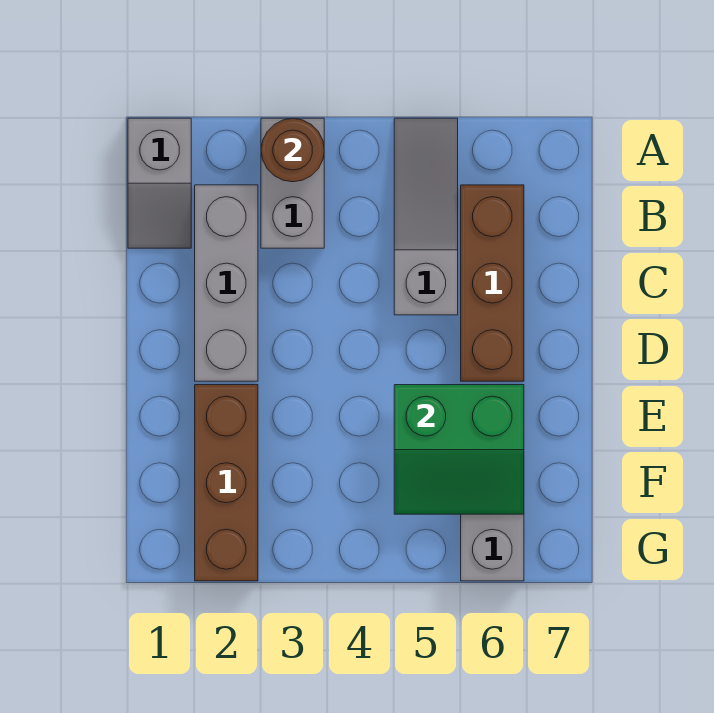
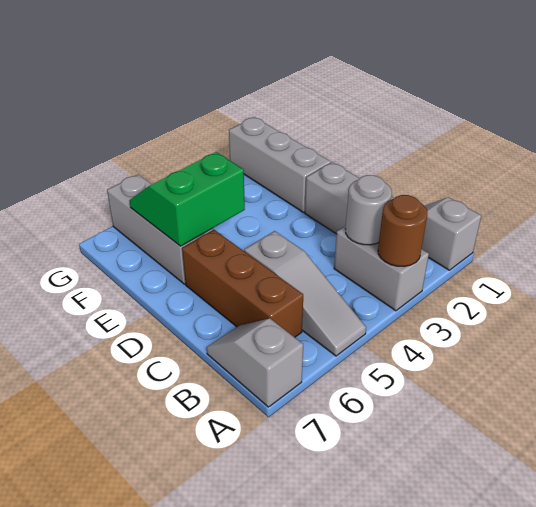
none -> grey slope A7:B7 level 1 top A
none -> grey round brick B3 level 2
brown brick E2:G2 level 1 -> grey brick E2:G2 level 1

